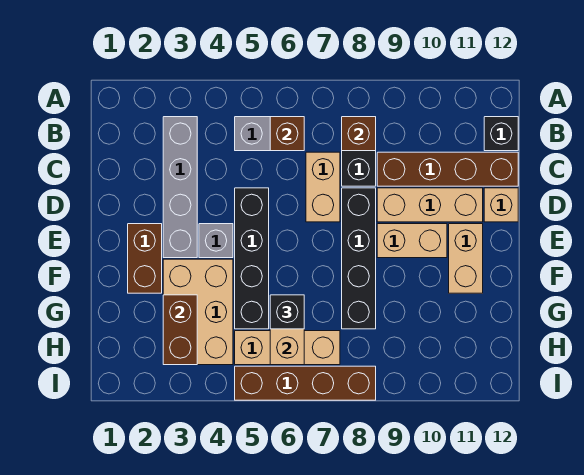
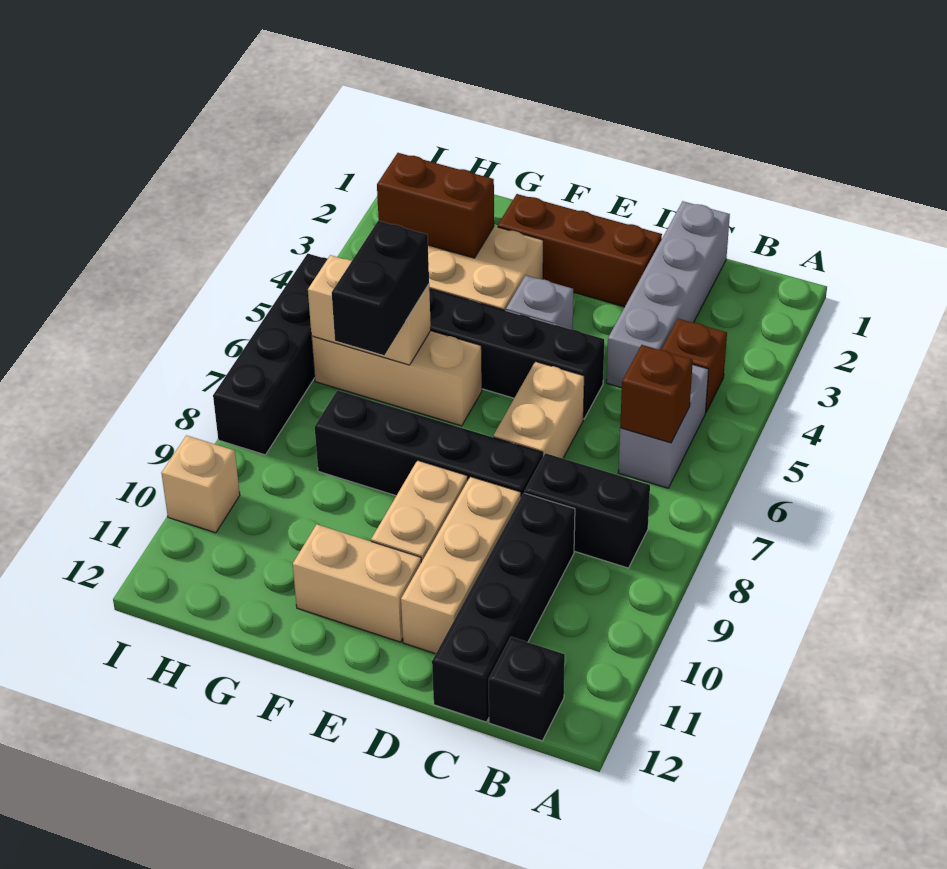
grey brick B3:E3 level 1 -> grey brick C1:C4 level 1
brown brick B8 level 2 -> brown brick B4 level 1
tan brick C7:D7 level 1 -> tan brick D6:D7 level 1
brown brick C9:C12 level 1 -> black brick C9:C12 level 1
tan brick D12 level 1 -> tan brick I10 level 1
brown brick E2:F2 level 1 -> brown brick D2:F2 level 1
black brick G6 level 3 -> black brick G6:G7 level 3
tan brick H5:H7 level 1 -> tan brick F6:H6 level 1
brown brick I5:I8 level 1 -> black brick I5:I8 level 1

